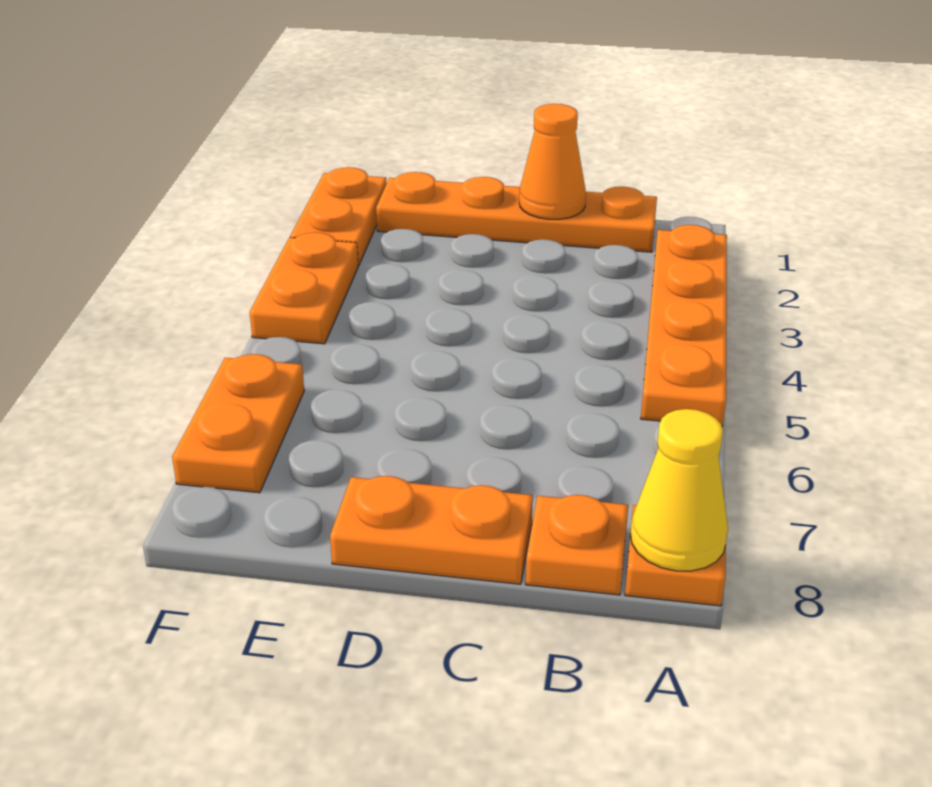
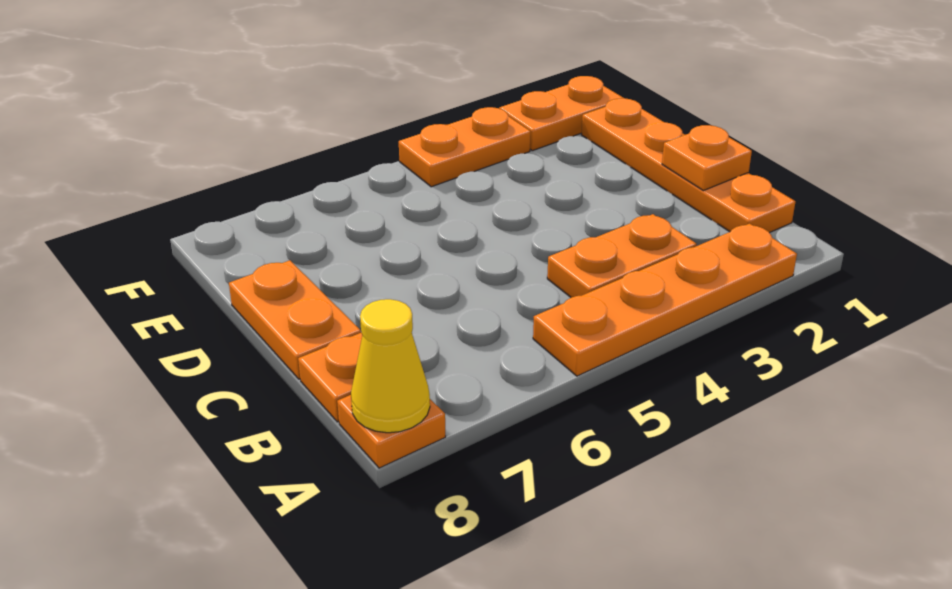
orange cone C1 level 2 -> orange plate C1 level 2
orange plate F6:F7 level 1 -> orange plate B3:B4 level 1

